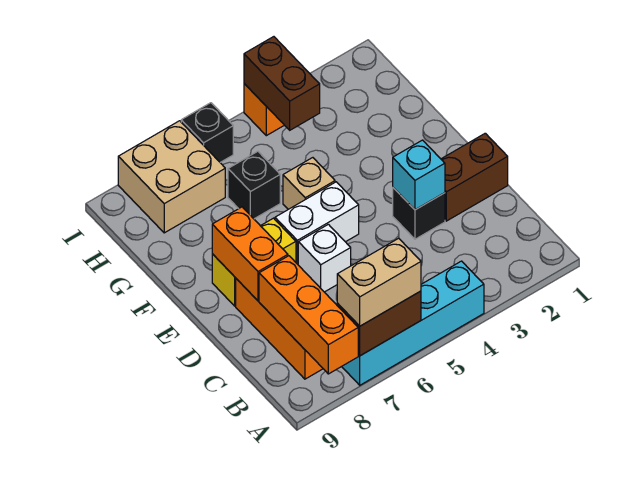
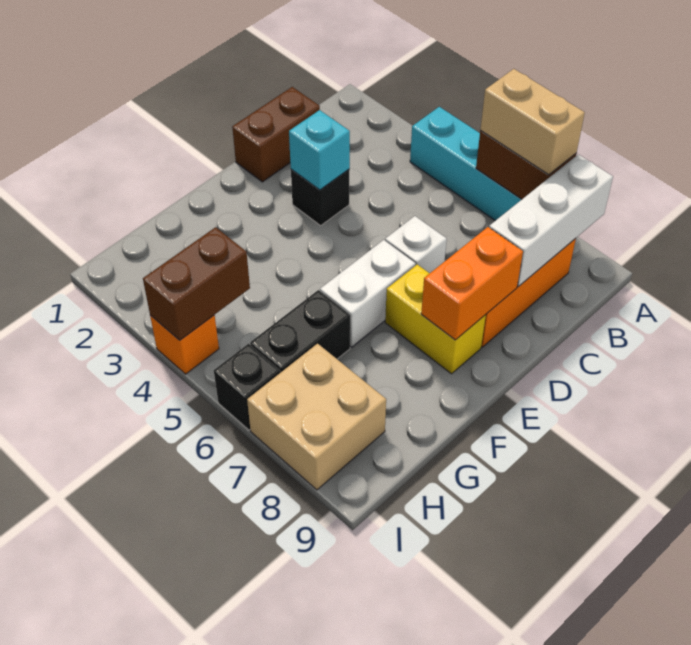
orange brick A8:C8 level 2 -> white brick A8:C8 level 2
brown brick D1:D2 level 1 -> brown brick C1:D1 level 1
white brick E5:E6 level 1 -> white brick E6:F6 level 1
tan brick F5 level 1 -> none
black brick G6 level 1 -> black brick G6:H6 level 1

